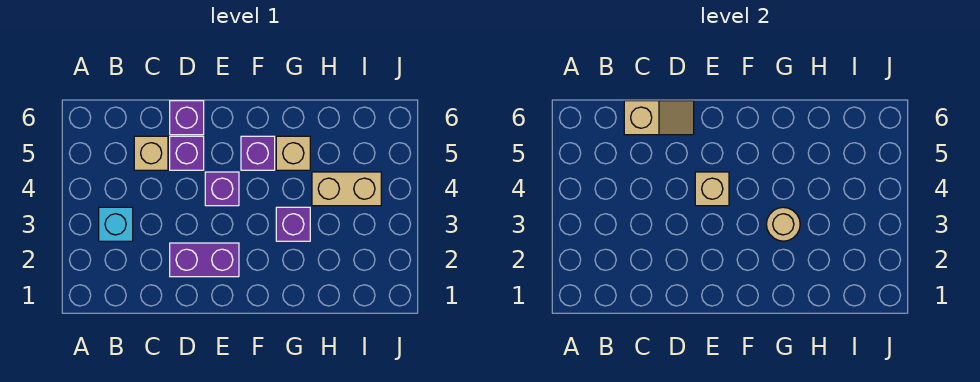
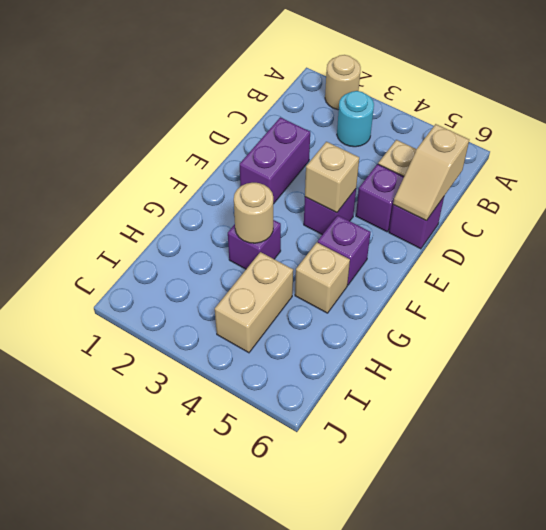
none -> tan round brick A2 level 1
cyan brick B3 level 1 -> cyan round brick B3 level 1

